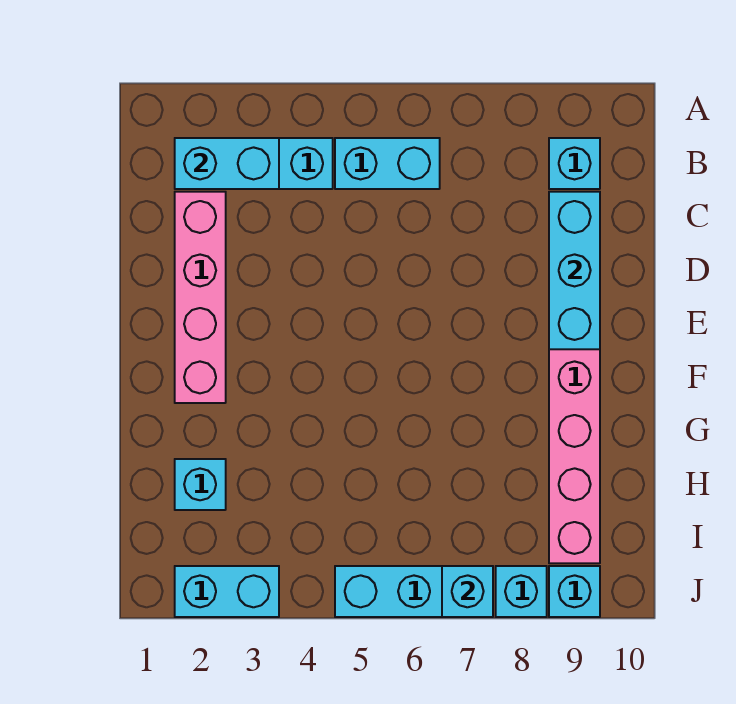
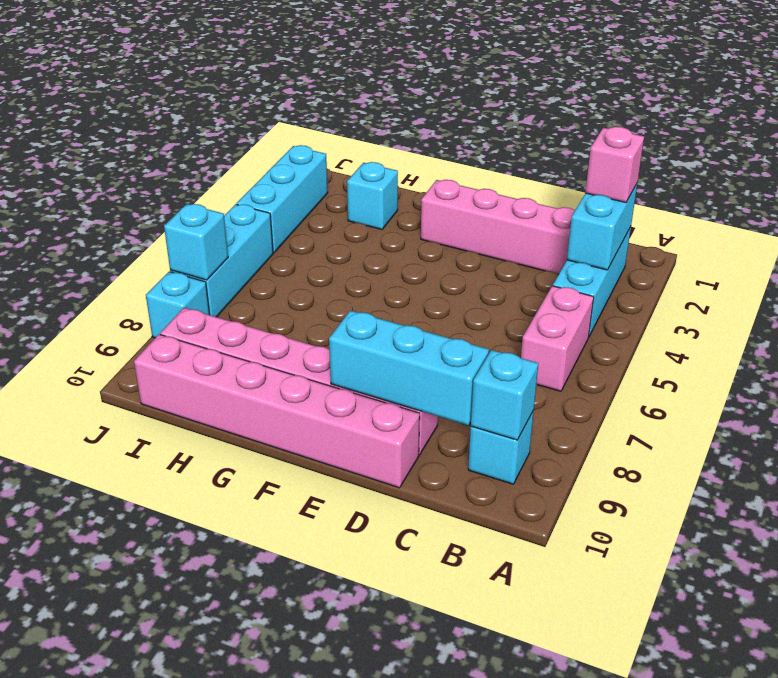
none -> pink brick B2 level 3
cyan brick B5:B6 level 1 -> pink brick B5:B6 level 1
none -> pink brick D10:I10 level 1
cyan brick J2:J3 level 1 -> cyan brick J2:J4 level 1
cyan brick J9 level 1 -> cyan brick B9 level 2

